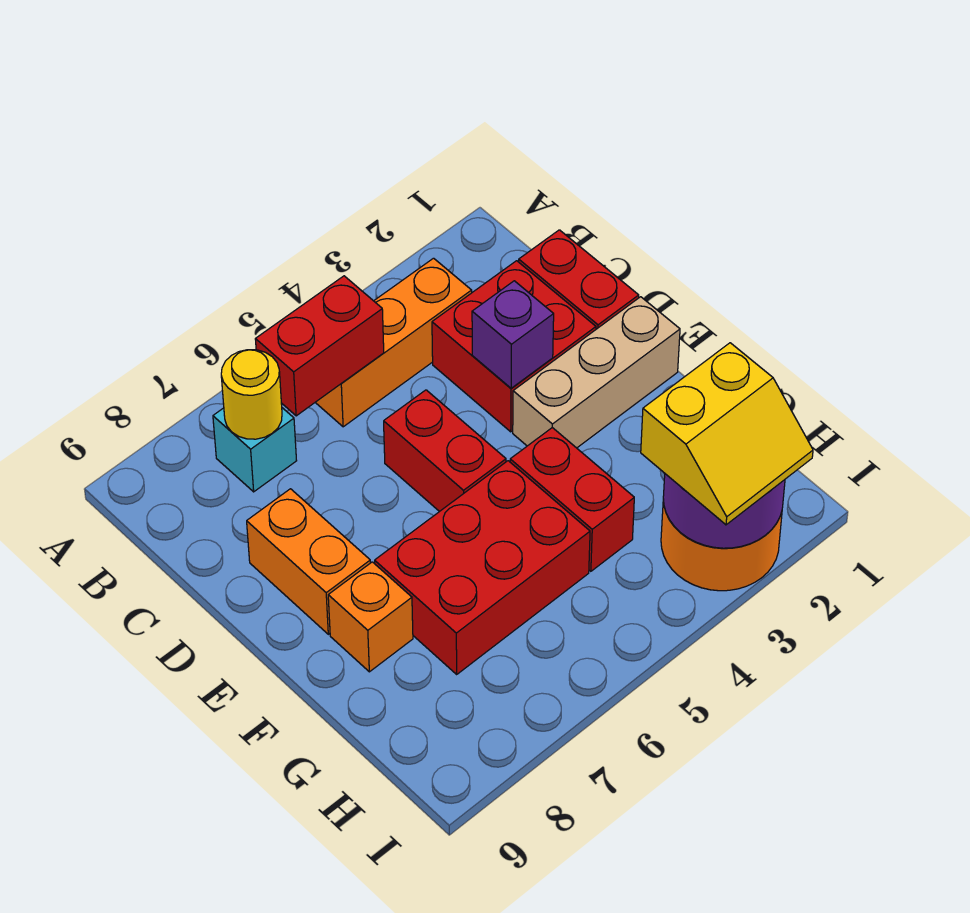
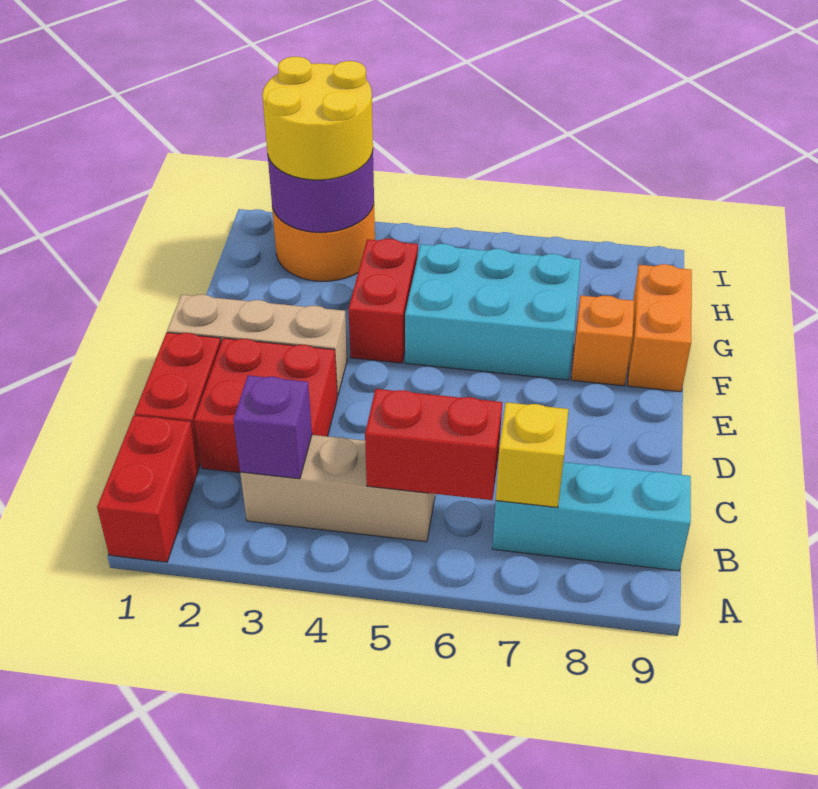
orange brick B3:B5 level 1 -> tan brick B3:B5 level 1
cyan brick B7 level 1 -> cyan brick B7:B9 level 1
yellow round brick B7 level 2 -> yellow brick B7 level 2
purple brick D3 level 2 -> purple brick B3 level 2
red brick D5:E5 level 1 -> red brick A1:B1 level 1
orange brick D8:E8 level 1 -> orange brick F9:G9 level 1
red brick F5:G7 level 1 -> cyan brick F5:G7 level 1
yellow slope H2:I3 level 3 top H -> yellow round brick H2:I3 level 3

